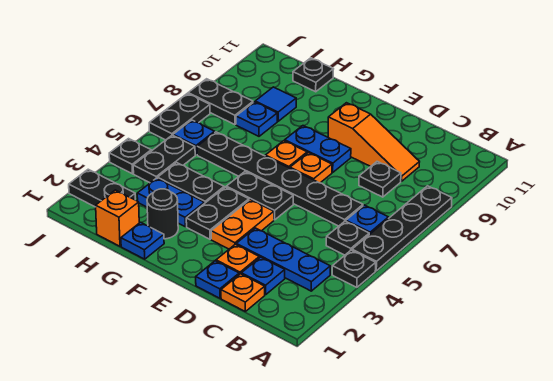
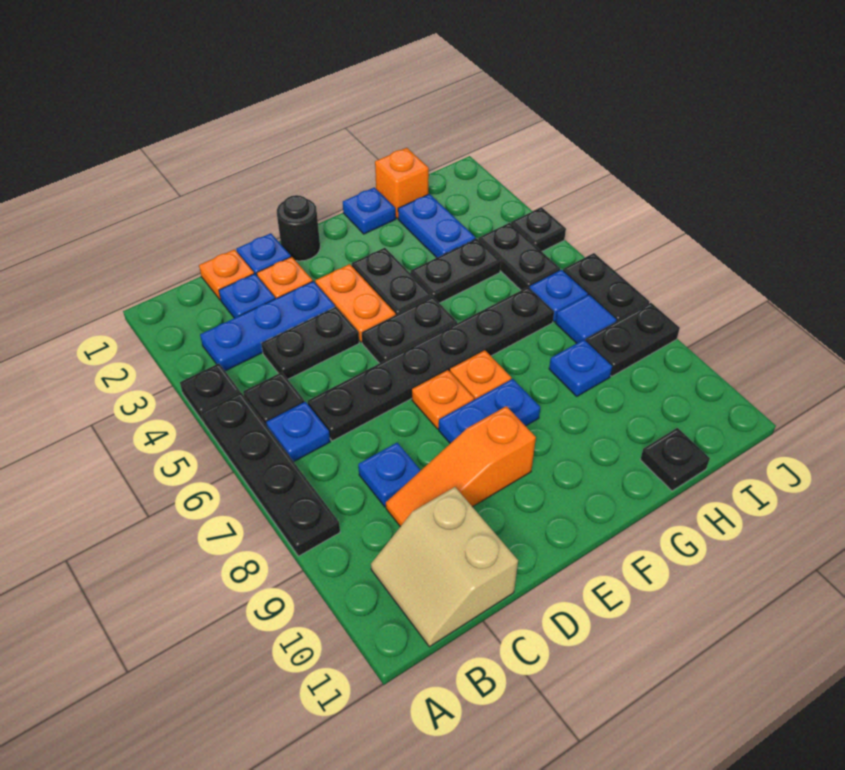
none -> tan slope B10:C11 level 1 top C
black plate C8 level 1 -> blue plate C8 level 1
black round brick G2 level 1 -> black round brick E1 level 1
blue plate G3:H3 level 1 -> blue plate H2:H3 level 1
blue tile H9 level 1 -> blue tile I7 level 1
black plate I2:J2 level 1 -> black plate C4:D4 level 1

